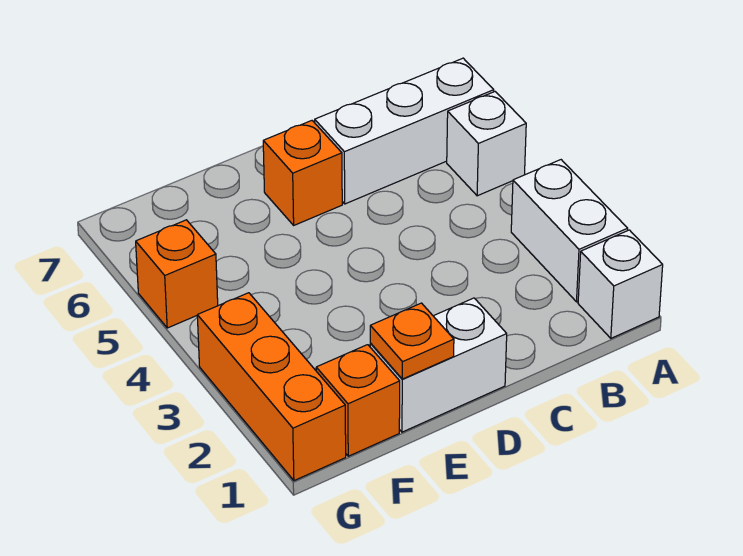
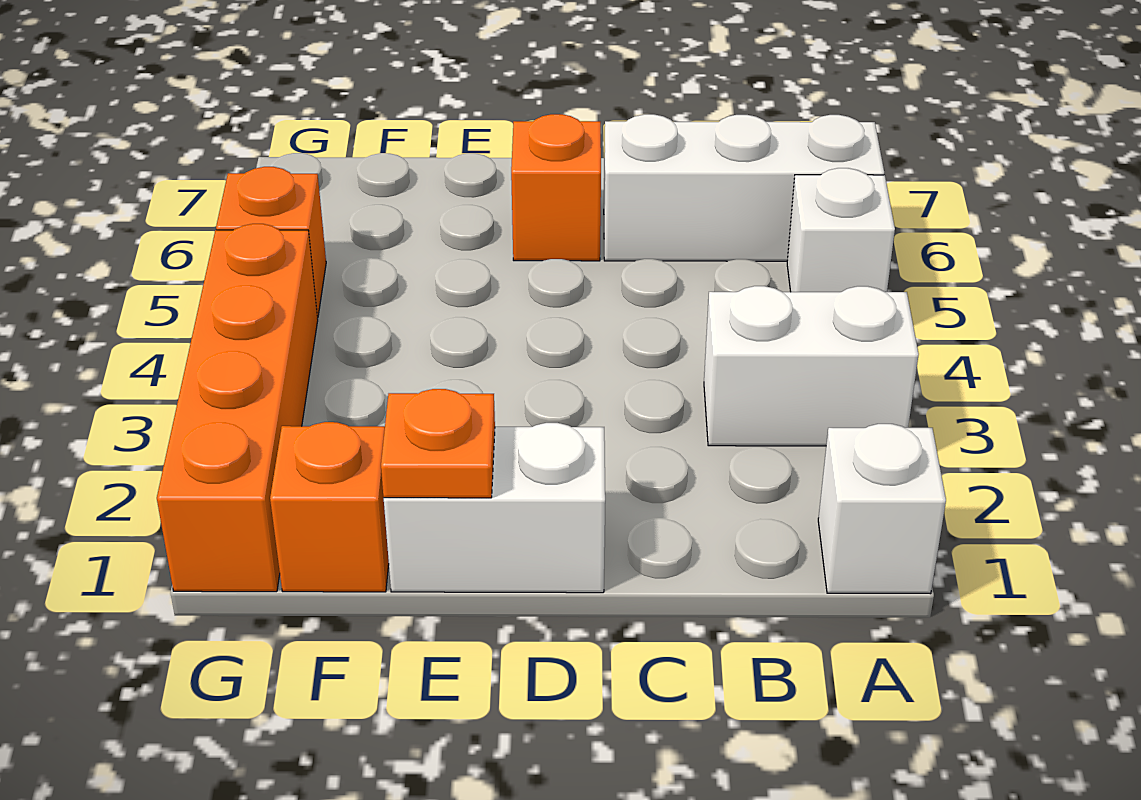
white brick A2:A3 level 1 -> white brick A3:B3 level 1
orange brick G1:G3 level 1 -> orange brick G1:G4 level 1

